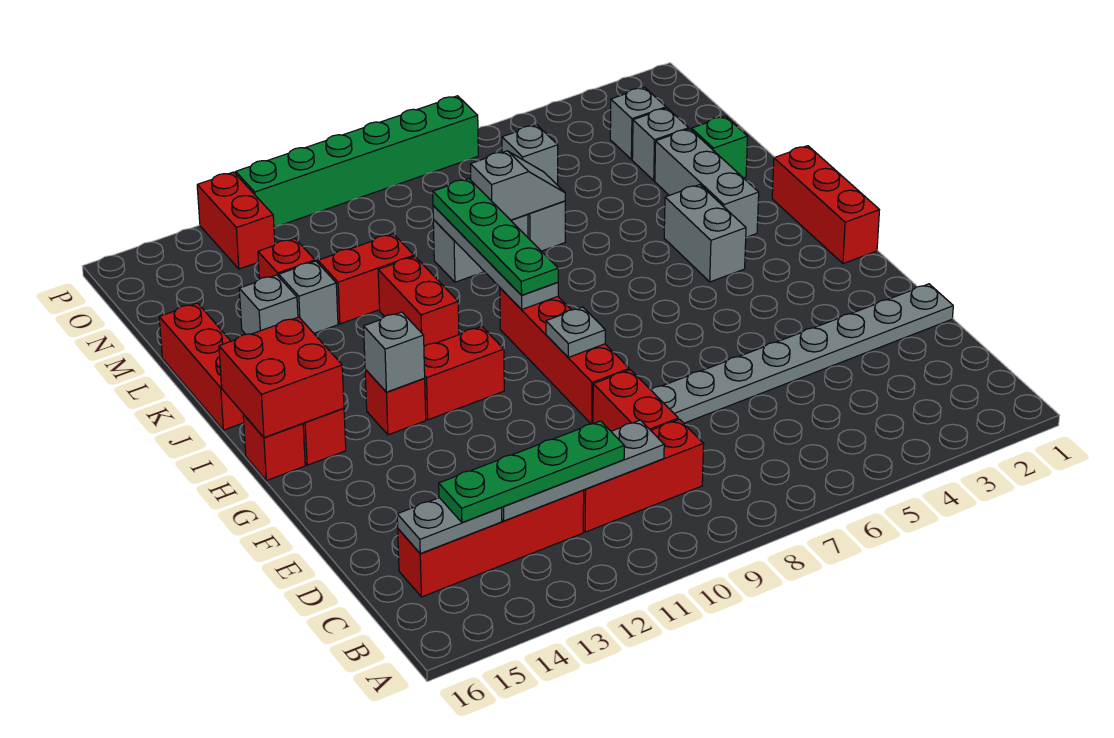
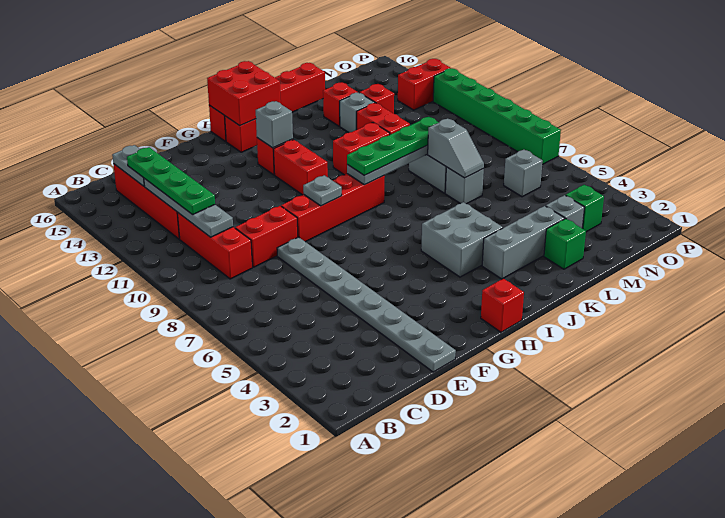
red brick H1:J1 level 1 -> red brick H1 level 1
grey brick I4:J4 level 1 -> grey brick I4:J5 level 1
grey brick L14 level 1 -> red brick L14 level 1
grey brick N3 level 1 -> green brick N3 level 1

